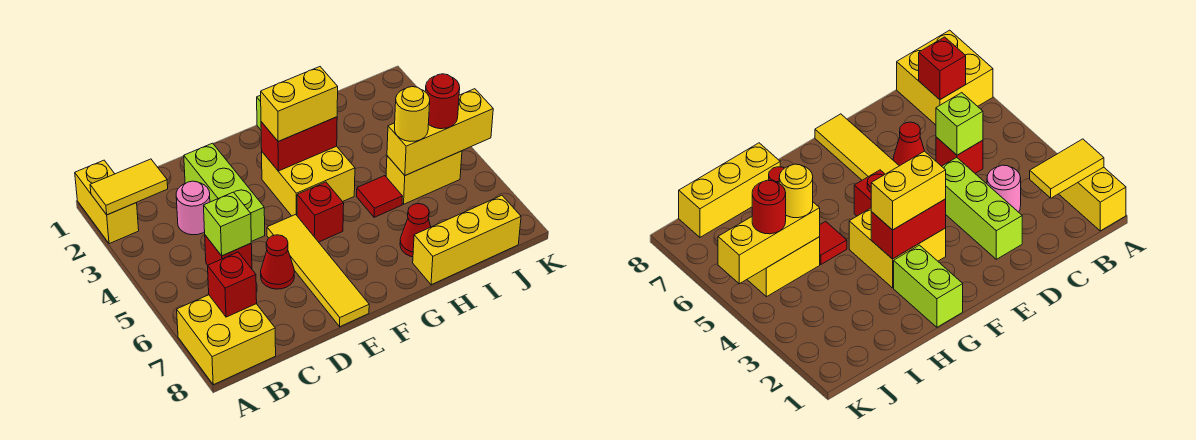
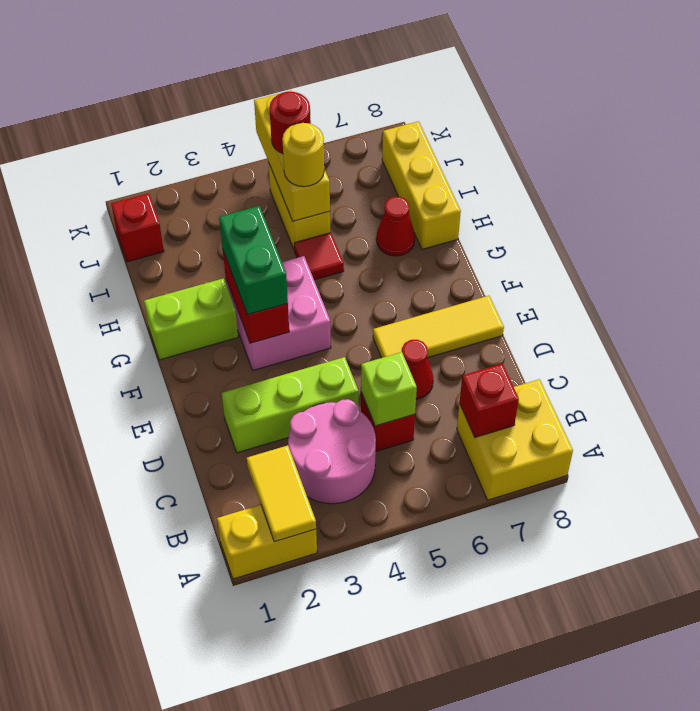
pink round brick C3 level 1 -> pink round brick B3:C4 level 1
yellow tile E5:E8 level 1 -> yellow tile E6:E8 level 1
yellow brick F3:G4 level 1 -> pink brick F3:G4 level 1
yellow brick F3:G3 level 3 -> green brick F3:G3 level 3
red brick F5 level 1 -> red brick J1 level 1

